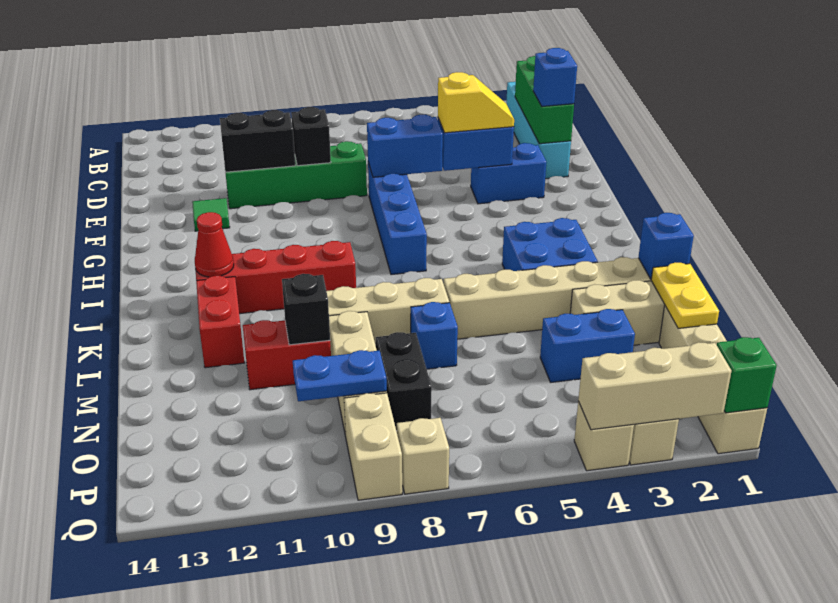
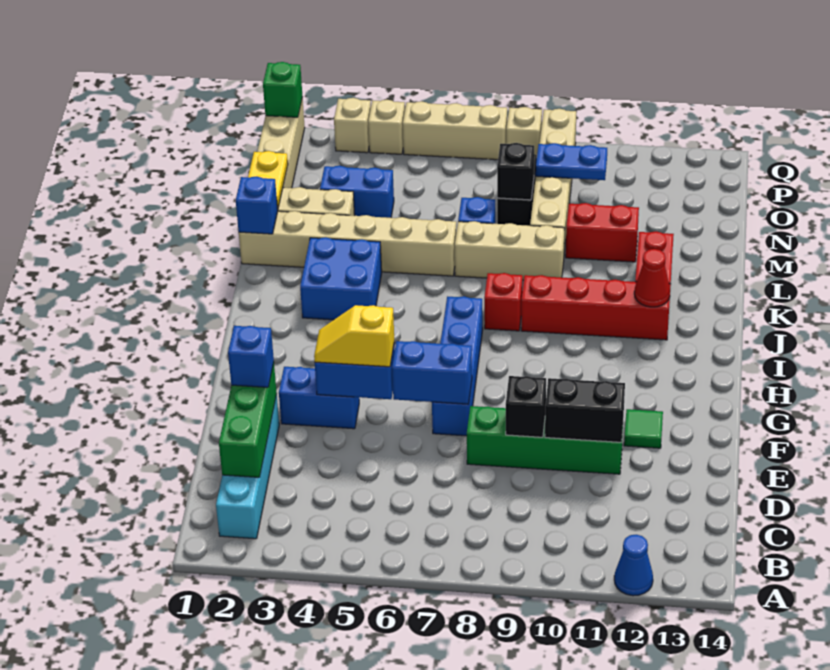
none -> blue cone A12 level 1
none -> red brick J8 level 1
black brick M10 level 2 -> black brick N8 level 2
tan brick Q2:Q4 level 2 -> tan brick Q5:Q7 level 1

